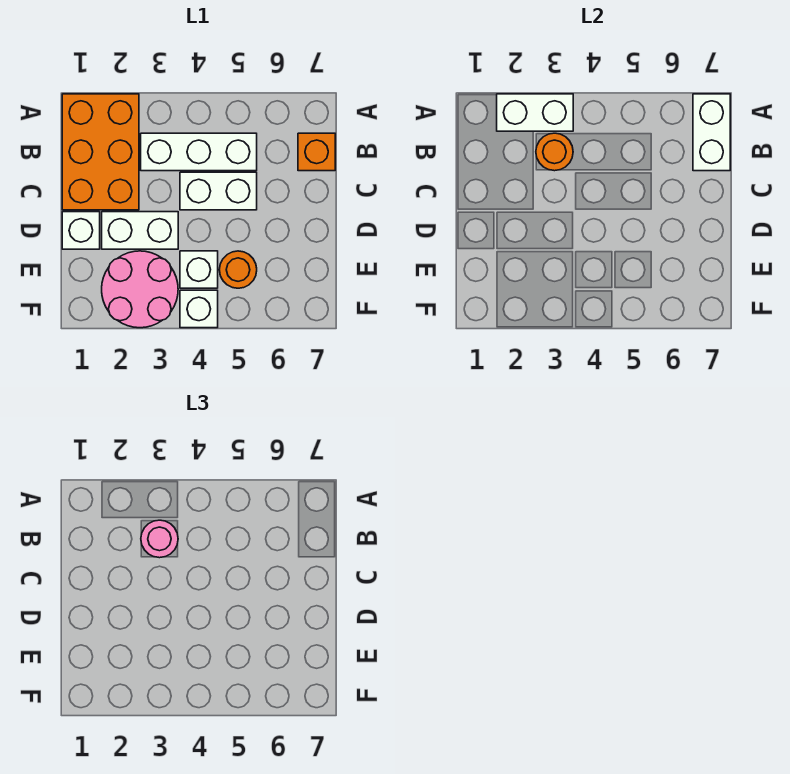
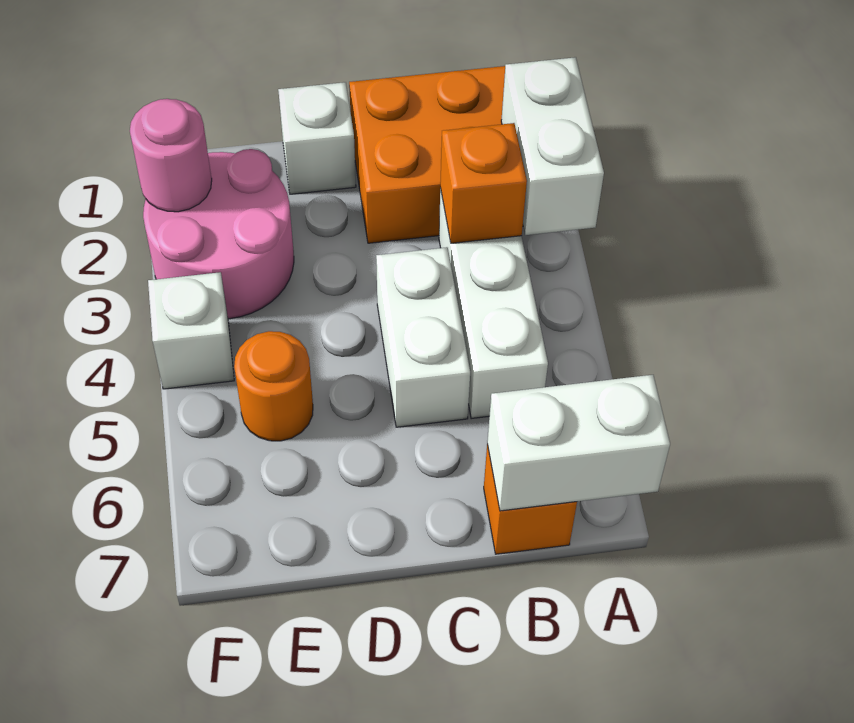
orange round brick B3 level 2 -> orange brick B3 level 2
pink round brick B3 level 3 -> pink round brick F2 level 2
white brick D2:D3 level 1 -> none
white brick E4 level 1 -> none

